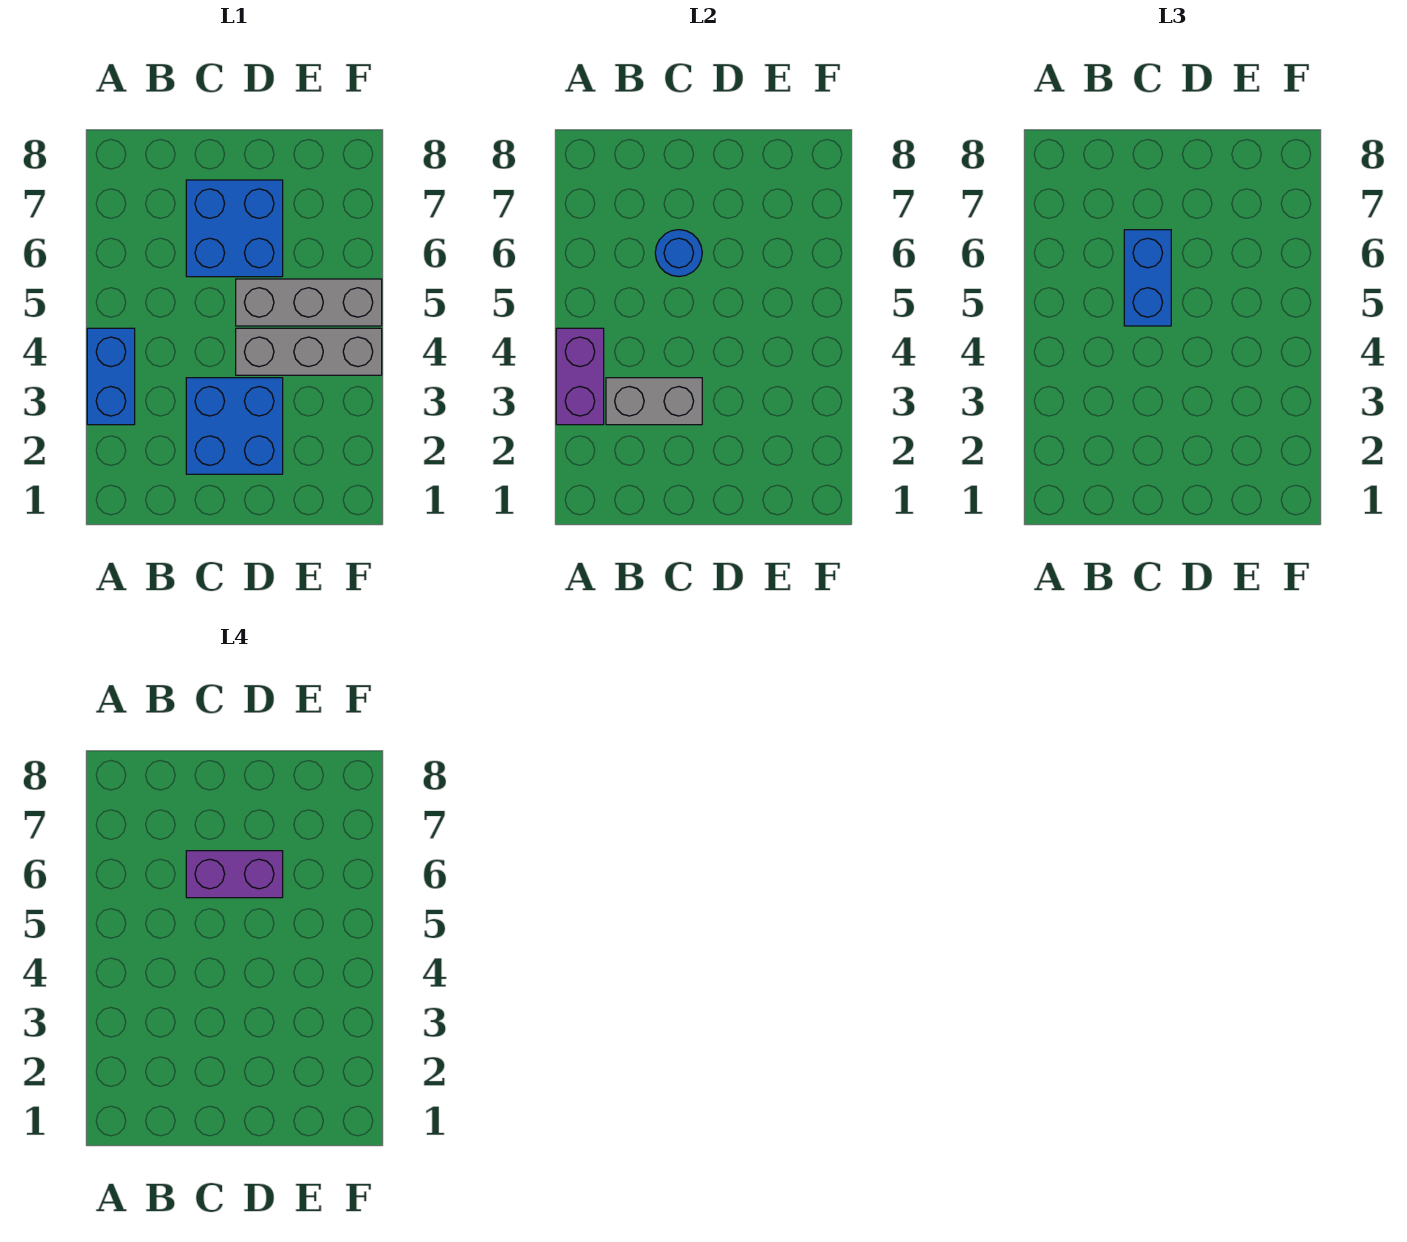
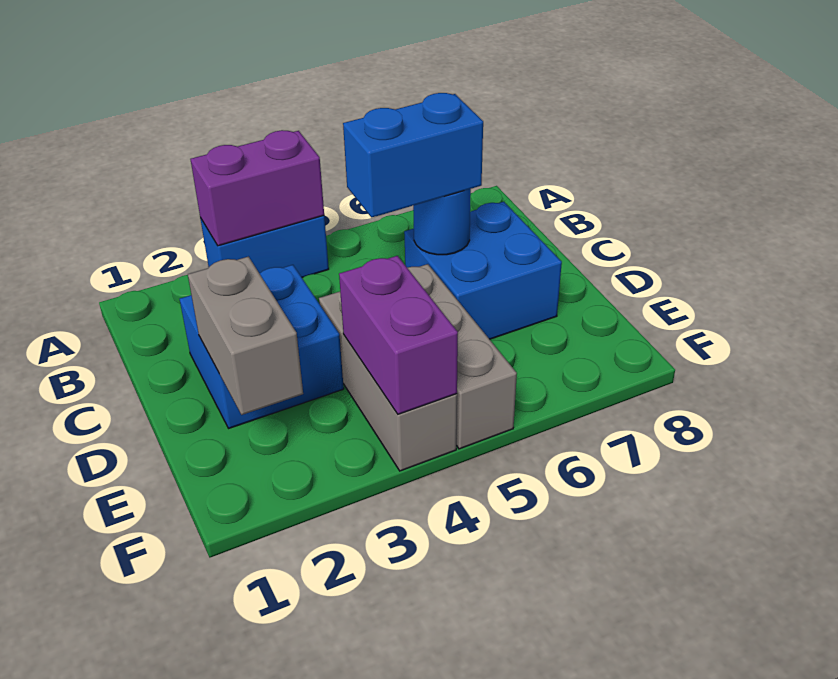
grey brick B3:C3 level 2 -> grey brick D2:E2 level 2
purple brick C6:D6 level 4 -> purple brick E4:F4 level 2

